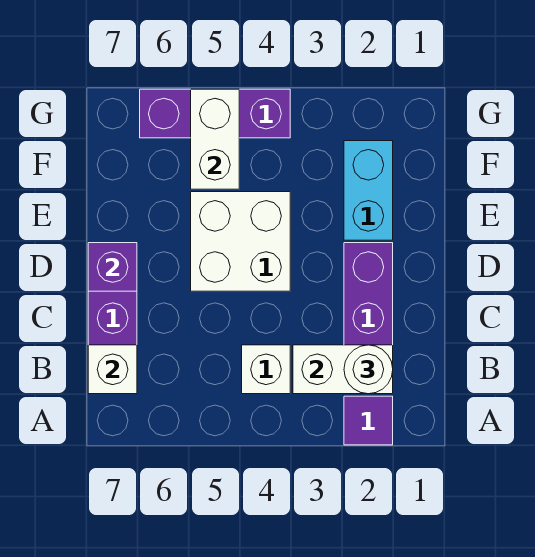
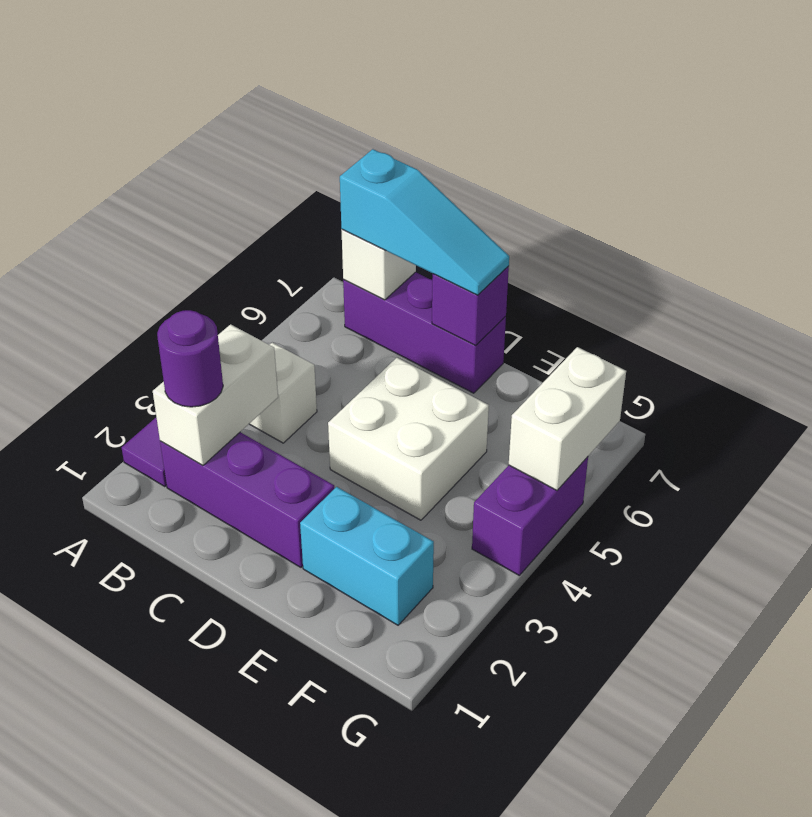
white round brick B2 level 3 -> purple round brick B2 level 3
none -> cyan slope B7:D7 level 3 top B
white brick F5:G5 level 2 -> white brick G5:G6 level 2
purple brick G4:G6 level 1 -> purple brick G4:G5 level 1

